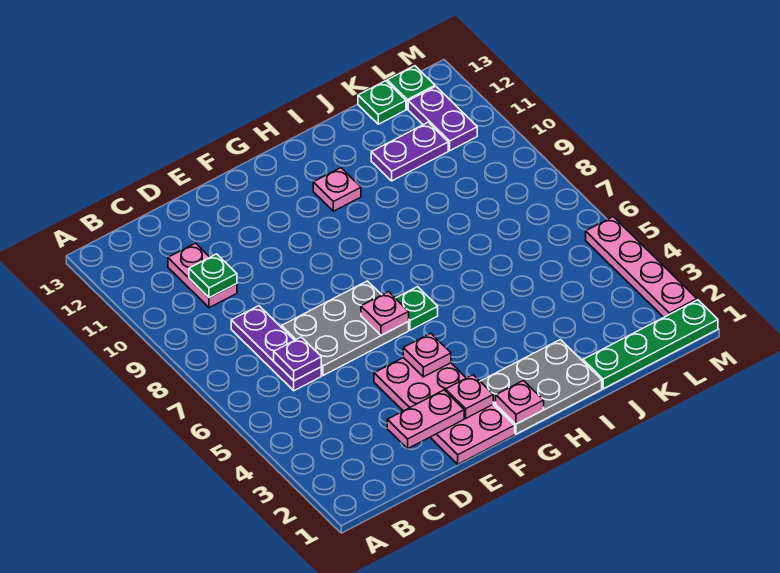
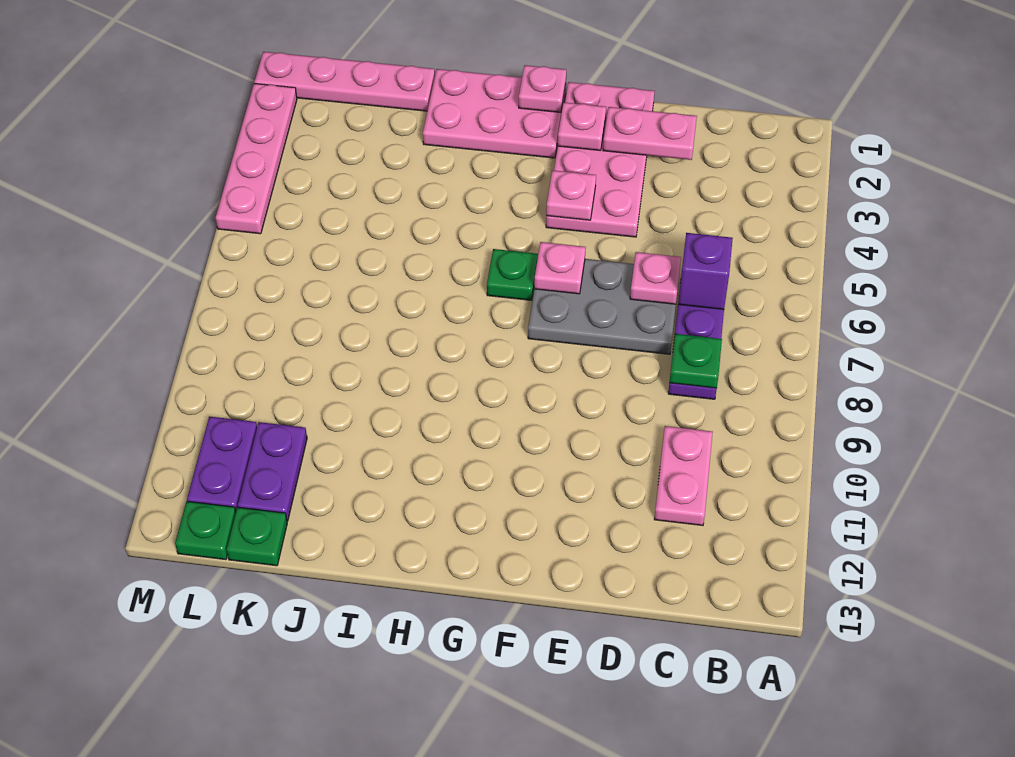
purple plate C6 level 2 -> purple brick C6 level 2
green plate C10 level 2 -> green plate C8 level 2
grey plate G1:I2 level 1 -> pink plate G1:I2 level 1
pink plate H11 level 1 -> pink plate D6 level 2
green plate J1:M1 level 1 -> pink plate J1:M1 level 1
purple plate J11:K11 level 1 -> purple plate K11:K12 level 1

